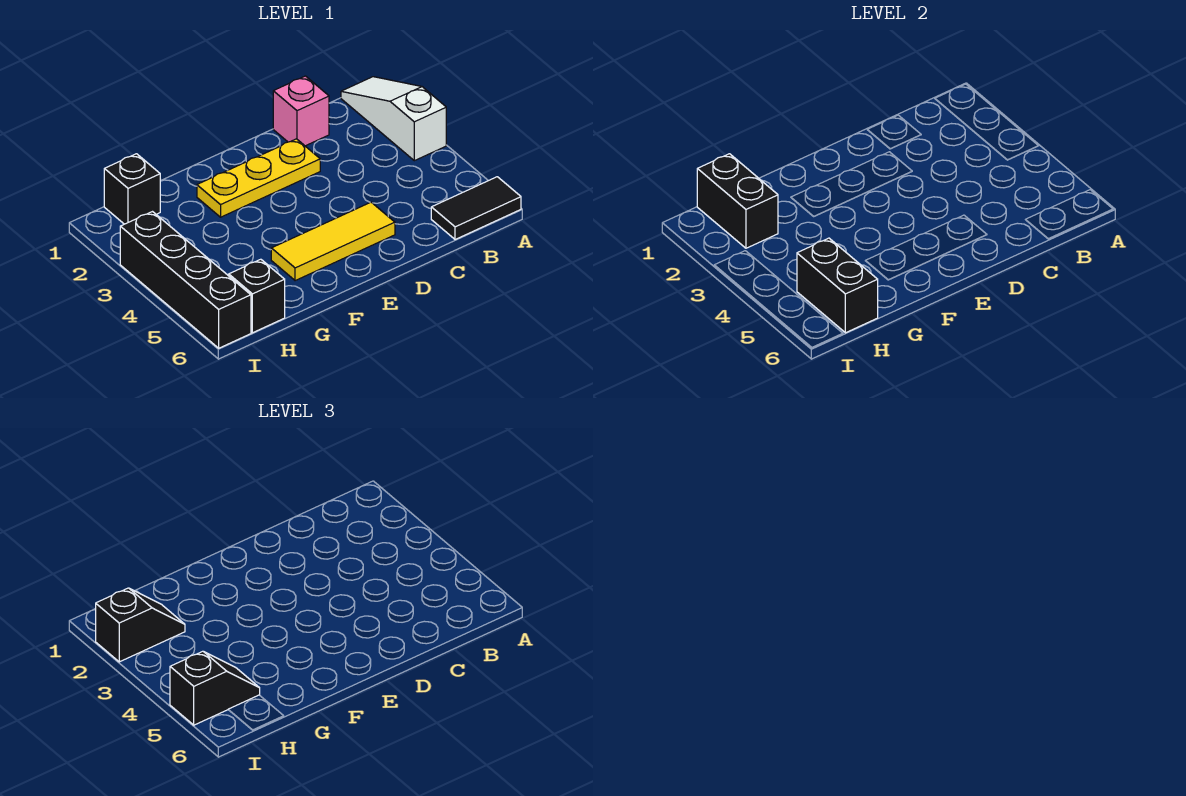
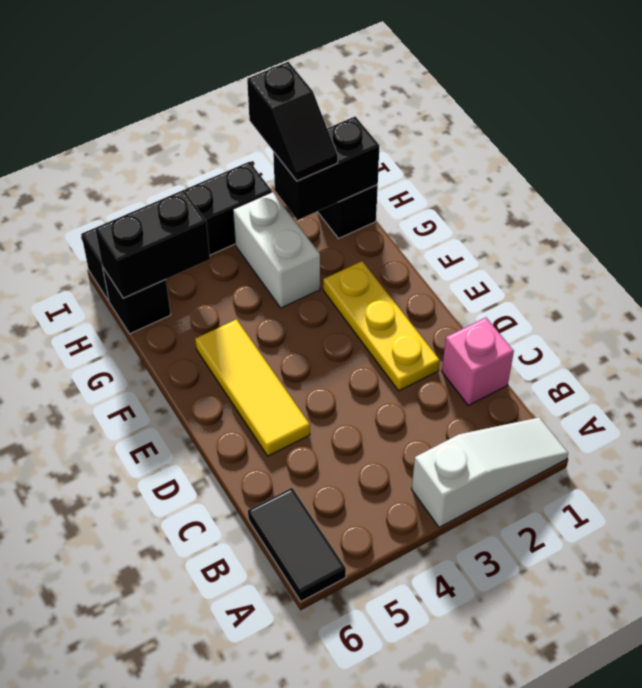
none -> white brick G3:H3 level 1
black slope H5:I5 level 3 top I -> none

